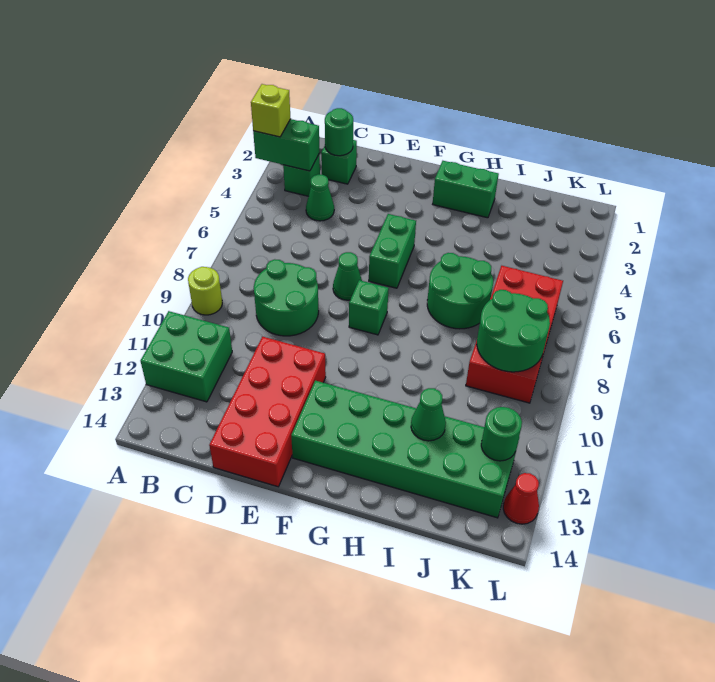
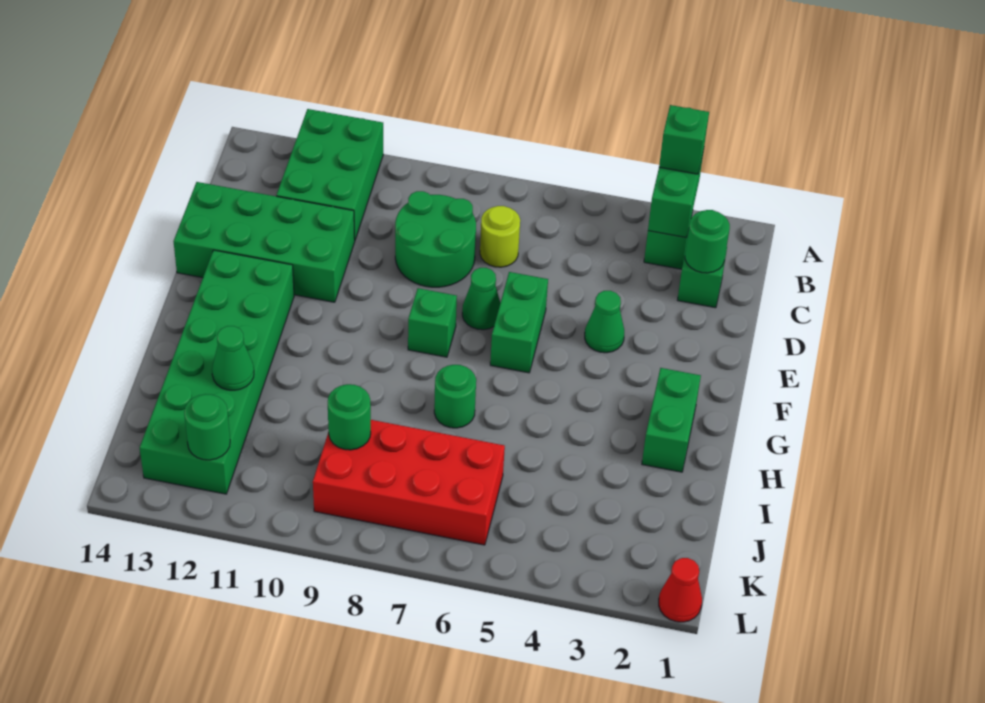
lime brick A3 level 3 -> green brick A3 level 3
lime round brick A9 level 1 -> lime round brick C7 level 1
green brick A11:B12 level 1 -> green brick A11:C12 level 1
green cone C4 level 1 -> green cone E4 level 1
red brick D11:E14 level 1 -> green brick D11:E14 level 1
green brick F5:F6 level 1 -> green brick E6:F6 level 1
green round brick H6:I7 level 1 -> green round brick H7 level 1
green round brick J8:K9 level 2 -> green round brick J9 level 2
red cone L13 level 1 -> red cone L1 level 1

